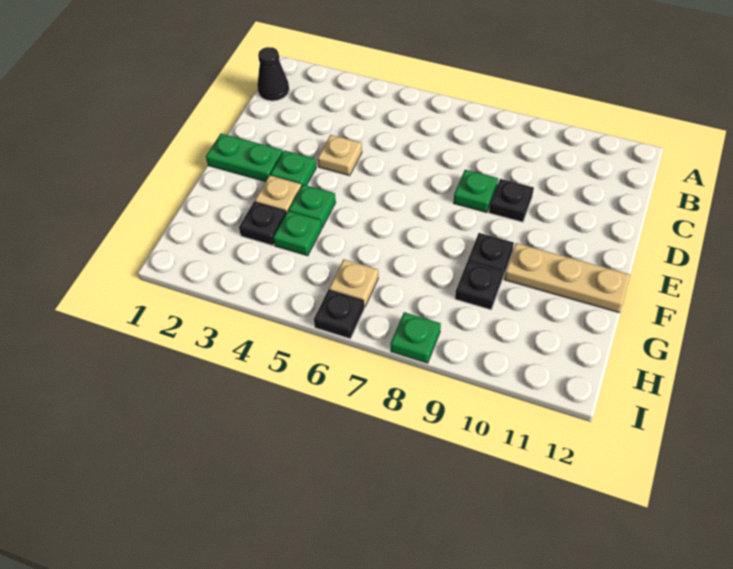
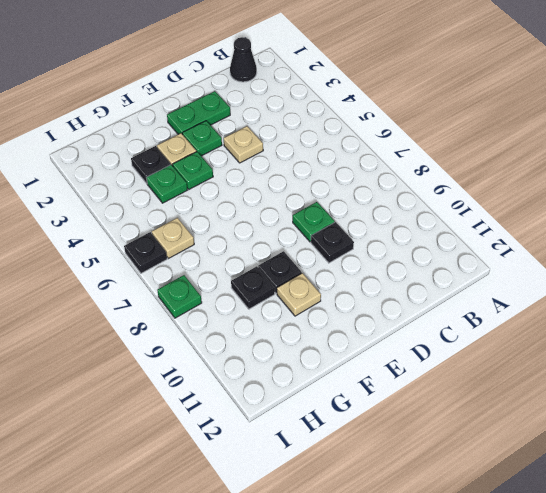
green plate E1:E2 level 1 -> green plate D2:E2 level 1
tan plate F10:F12 level 1 -> tan plate F10 level 1

